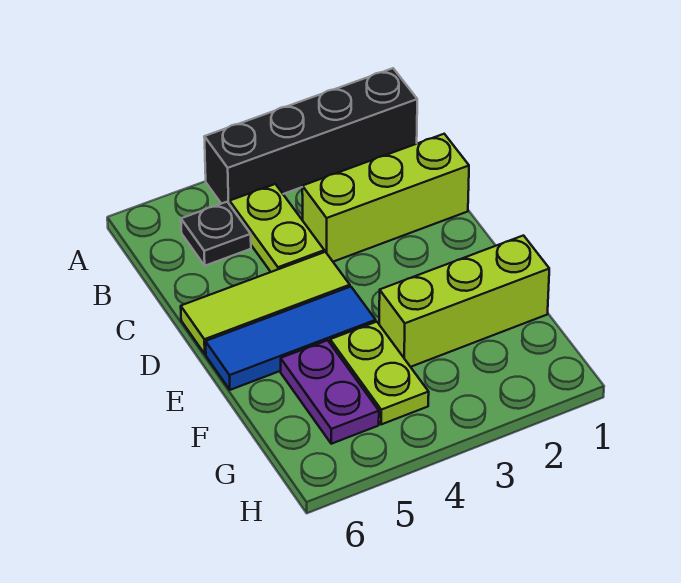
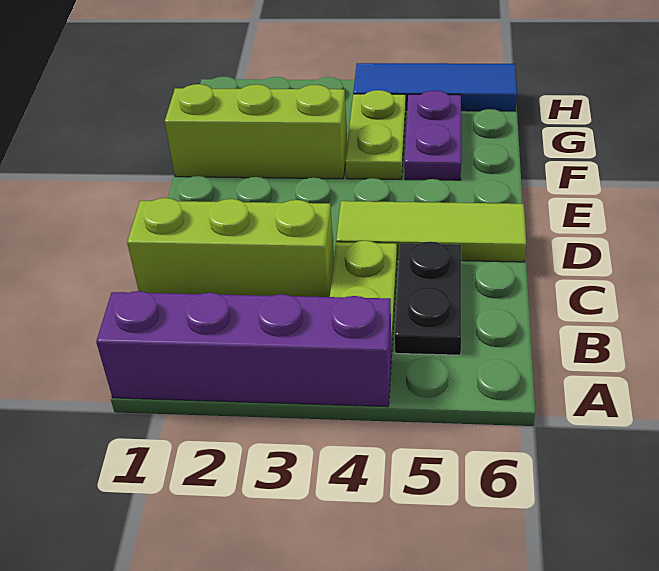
black brick A1:A4 level 1 -> purple brick A1:A4 level 1
black plate B5 level 1 -> black plate B5:C5 level 1
blue tile E4:E6 level 1 -> blue tile H4:H6 level 1

